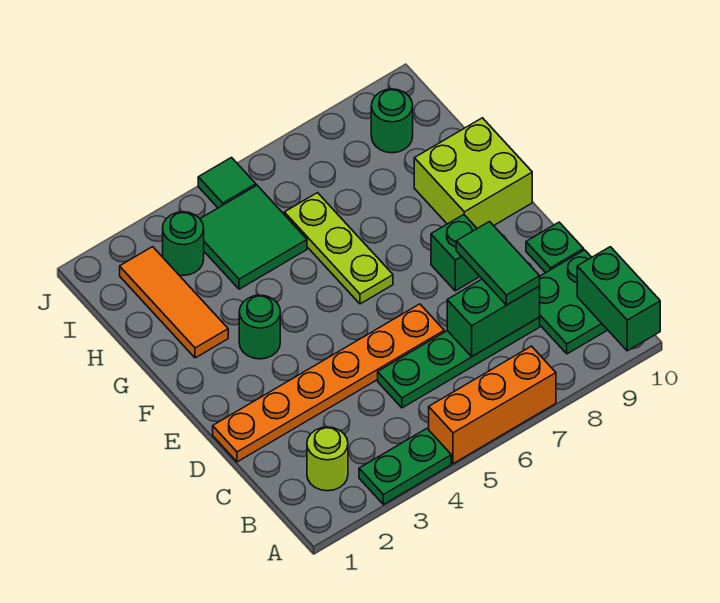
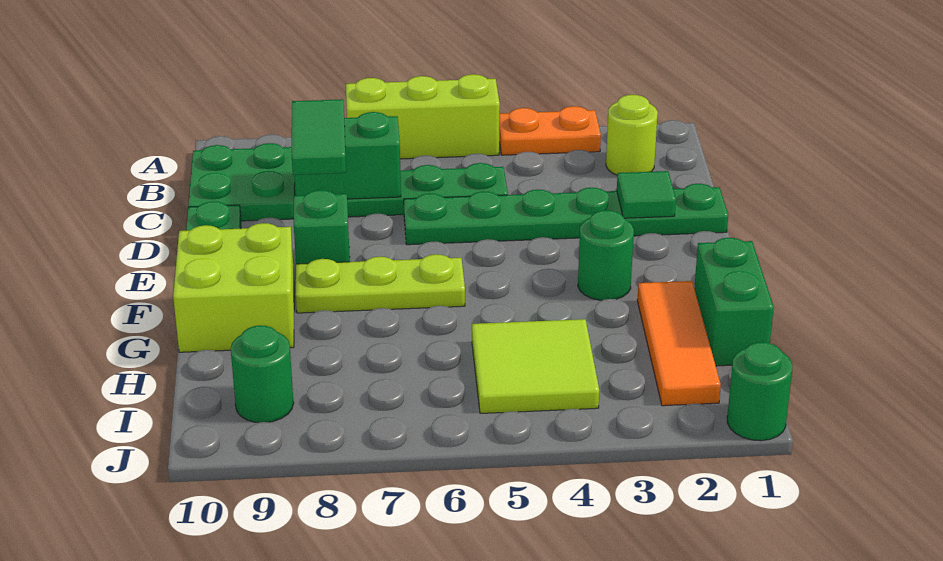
green plate A3:A4 level 1 -> orange plate A3:A4 level 1
orange brick A5:A7 level 1 -> lime brick A5:A7 level 1
green brick A10:B10 level 2 -> green brick G1:H1 level 1
orange plate D1:D6 level 1 -> green plate D1:D6 level 1
lime plate F6:H6 level 1 -> lime plate F6:F8 level 1
green tile H4:I5 level 1 -> lime tile H4:I5 level 1
green round brick I3 level 1 -> green round brick J1 level 1
green tile J5 level 1 -> green tile D2 level 2

